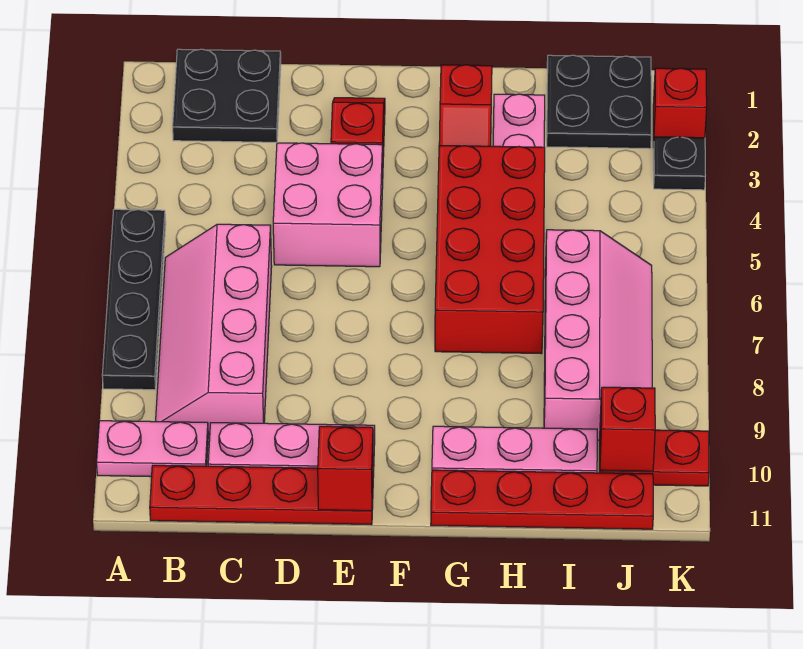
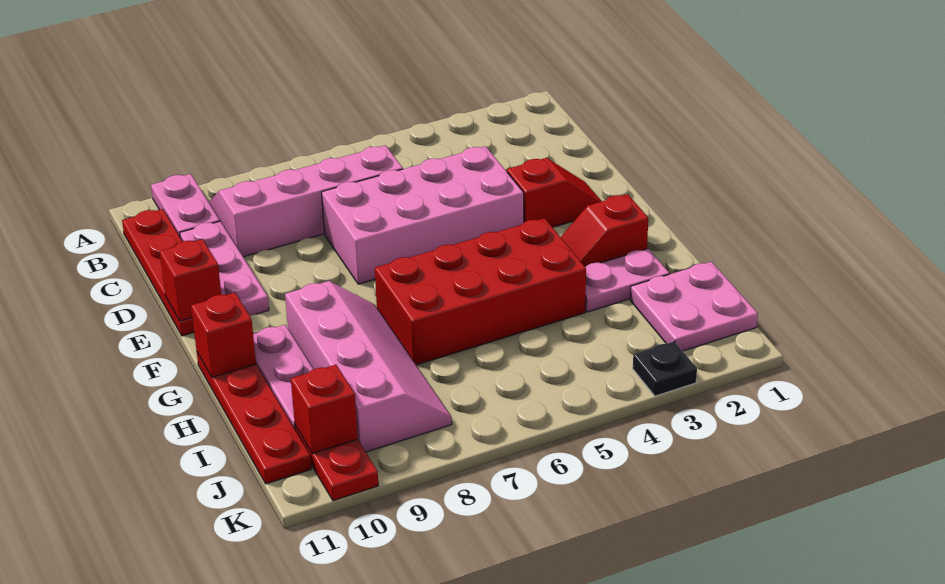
black plate A5:A8 level 1 -> none
black plate B1:C2 level 1 -> none
pink brick D4:E5 level 1 -> pink brick D4:E7 level 1
black plate I1:J2 level 1 -> pink plate I1:J2 level 1
pink slope I6:J9 level 1 top I -> pink slope G8:J9 level 1 top 9
red brick K2 level 1 -> red brick G11 level 2

